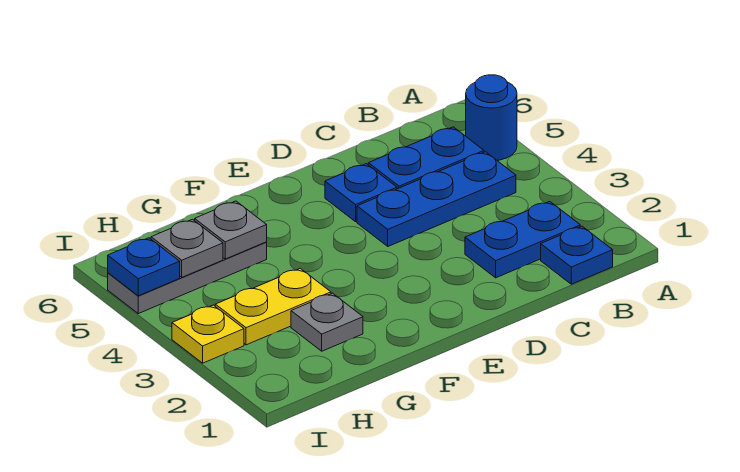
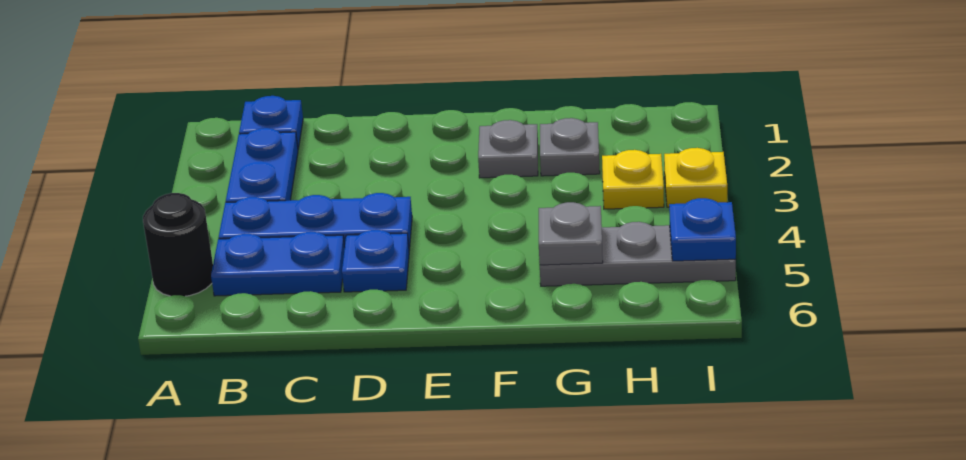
blue round brick A5 level 1 -> black round brick A5 level 1
blue plate B2:C2 level 1 -> blue plate B2:B3 level 1
yellow plate G3:H3 level 1 -> yellow plate H3 level 1
grey plate H5 level 2 -> grey plate F2 level 1

